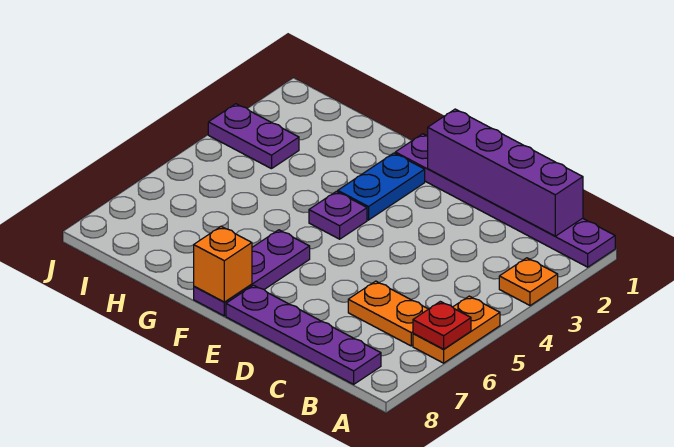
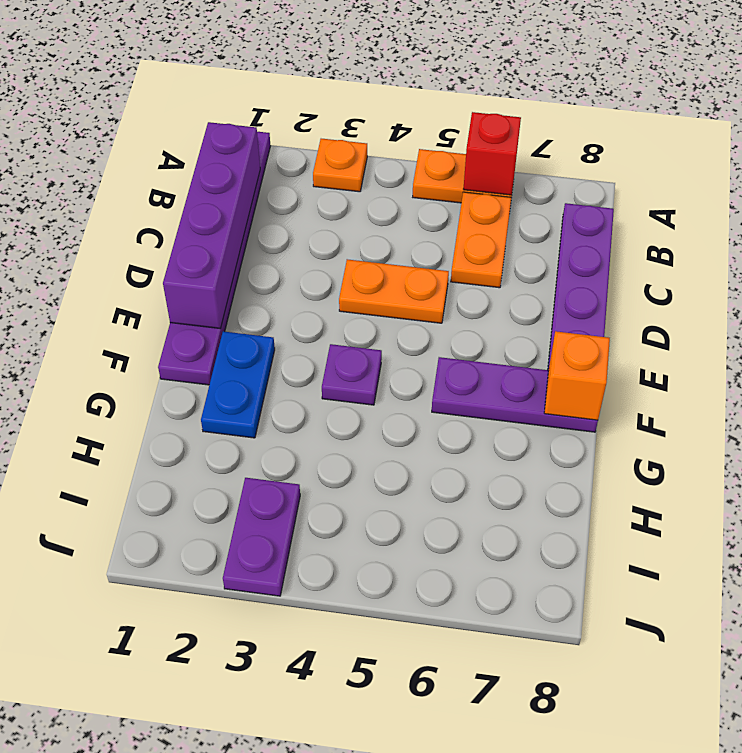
red plate A6 level 2 -> red brick A6 level 2
none -> orange plate D4:D5 level 1
blue plate F2:F3 level 1 -> blue plate F2:G2 level 1

